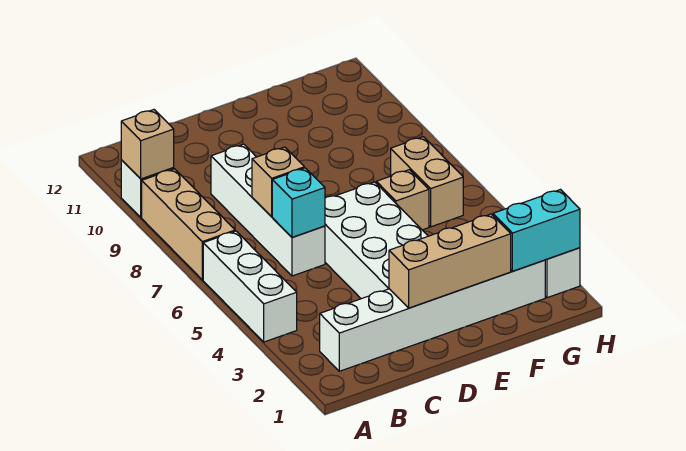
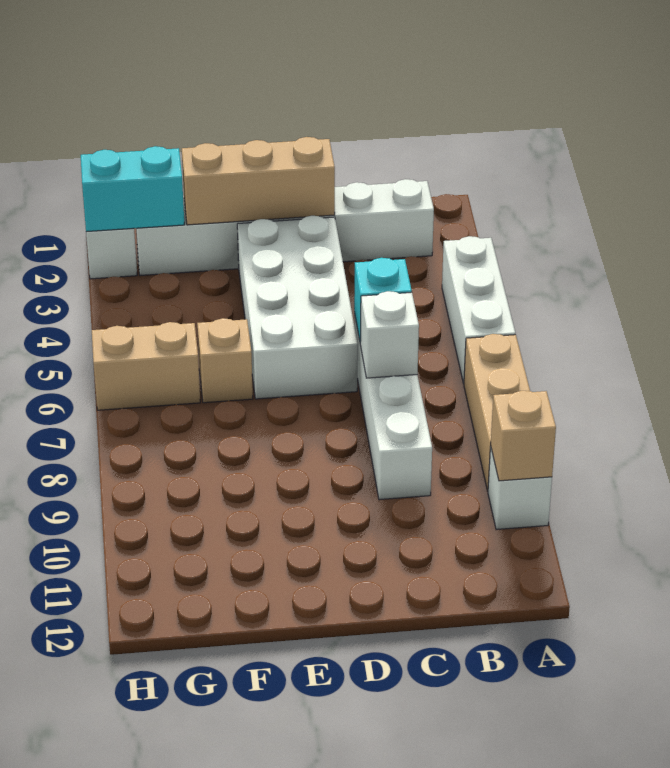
tan brick C7 level 2 -> white brick C7 level 2
tan brick G6:G7 level 1 -> tan brick G6:H6 level 1

